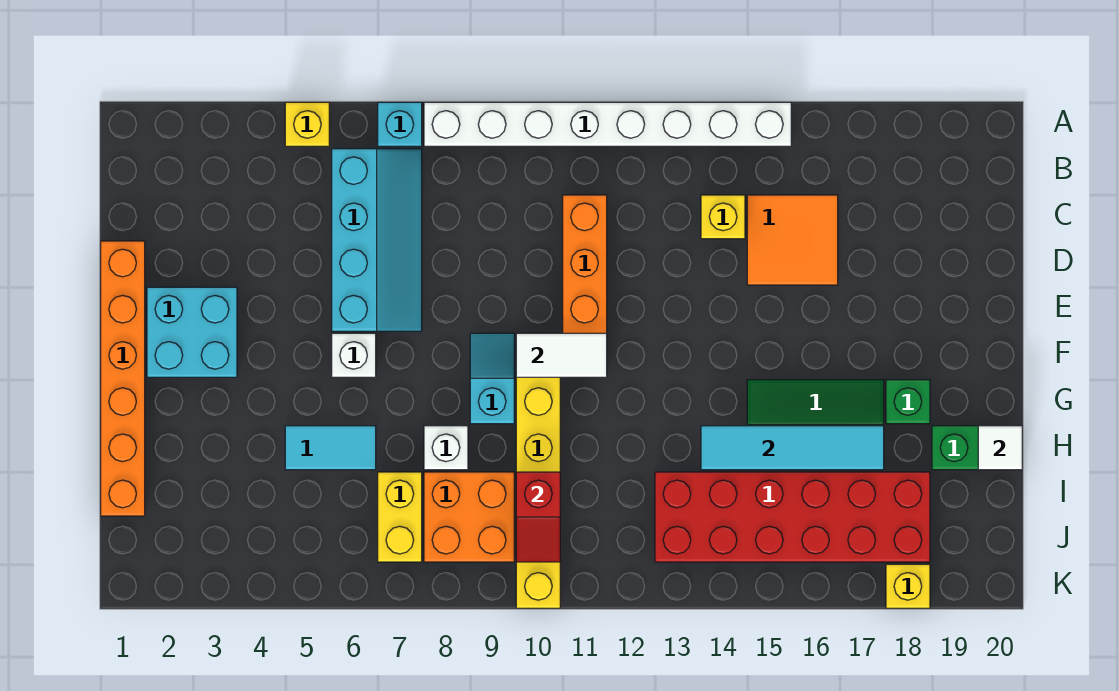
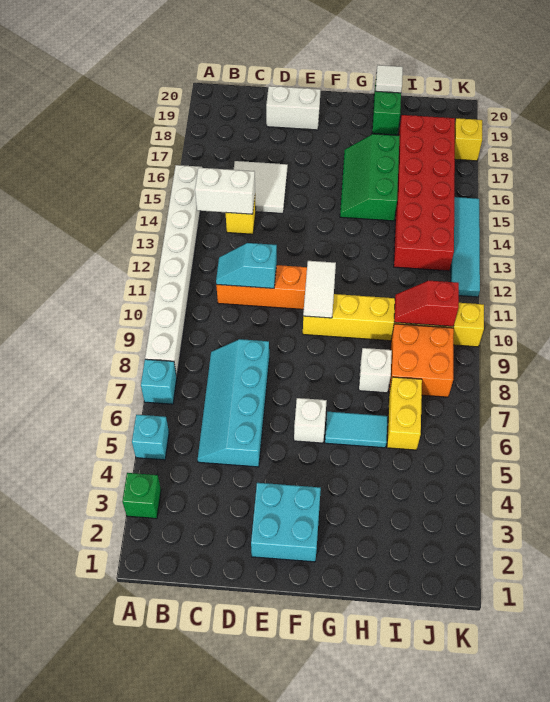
yellow brick A5 level 1 -> cyan brick A5 level 1
cyan slope B6:E7 level 1 top 6 -> cyan slope C5:D8 level 1 top D
none -> white brick B14:C14 level 2
orange tile C15:D16 level 1 -> white tile C15:D16 level 1
orange brick D1:I1 level 1 -> none
none -> white brick D19:E19 level 1
cyan slope F9:G9 level 1 top G -> cyan slope C11:D11 level 2 top D
green brick G18 level 1 -> green brick A3 level 1
cyan tile H5:H6 level 1 -> cyan tile G6:H6 level 1
cyan tile H14:H17 level 2 -> cyan tile K12:K15 level 1
yellow brick I7:J7 level 1 -> yellow brick I6:I7 level 1
red slope I10:J10 level 2 top I -> red slope I10:J10 level 2 top J

